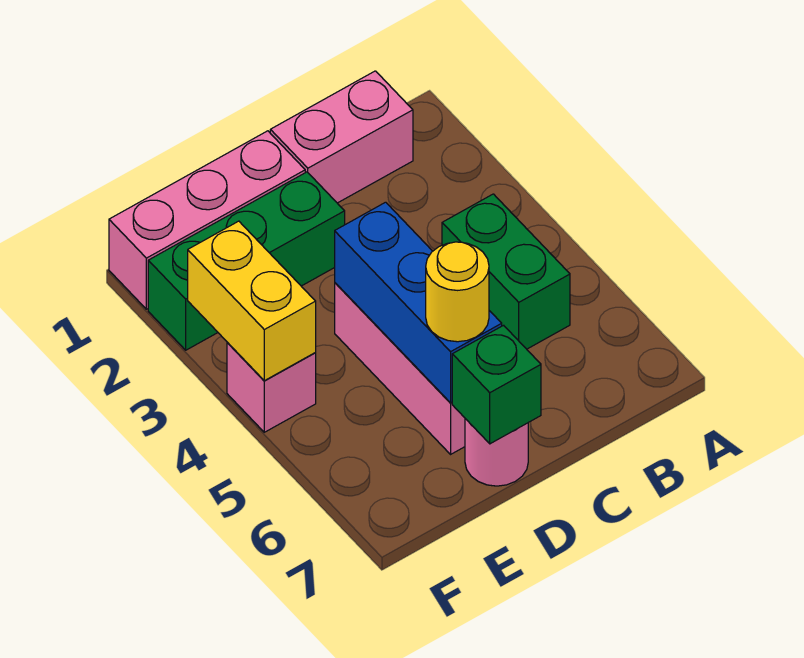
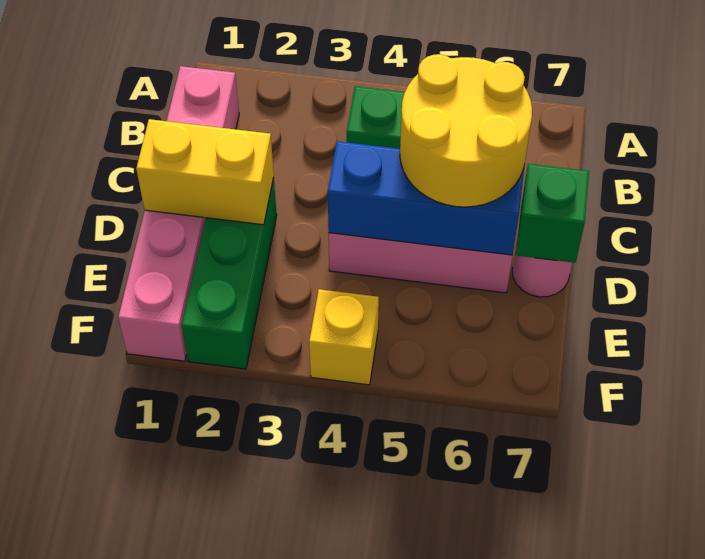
yellow round brick D6 level 3 -> yellow round brick C5:D6 level 3
yellow brick F3:F4 level 2 -> yellow brick D1:D2 level 2
pink brick F4 level 1 -> yellow brick F4 level 1

